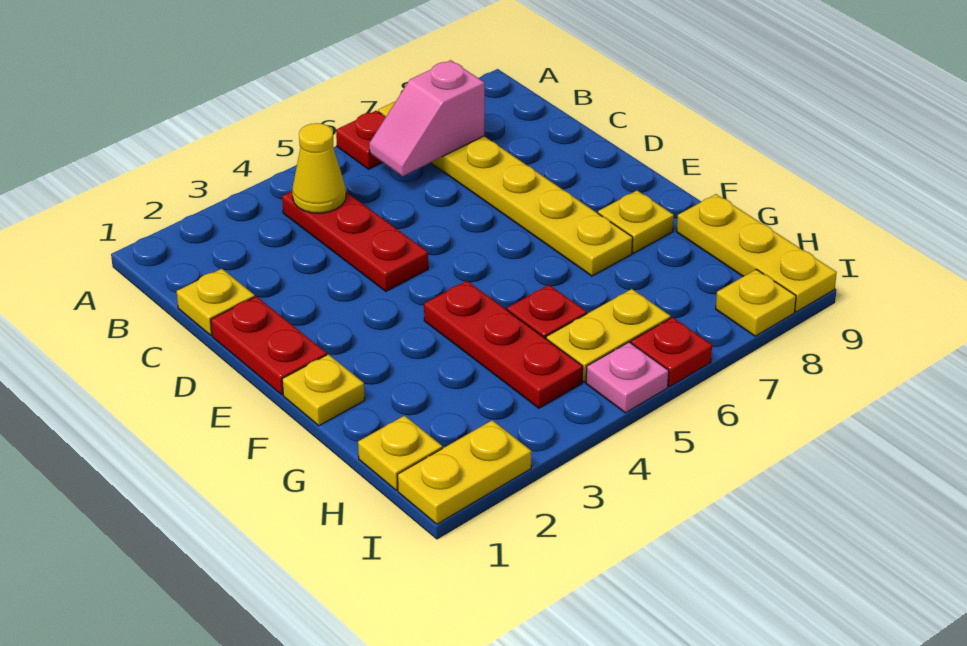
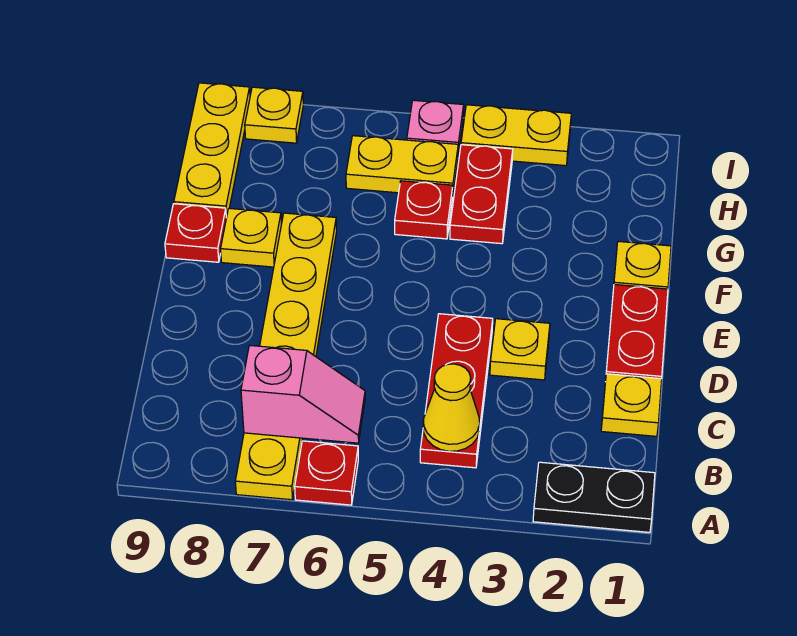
none -> black plate A1:A2 level 1
red plate F4:H4 level 1 -> red plate G4:H4 level 1
yellow plate H1 level 1 -> yellow plate D3 level 1
yellow plate I1:I2 level 1 -> yellow plate I3:I4 level 1
red plate I6 level 1 -> red plate F9 level 1

